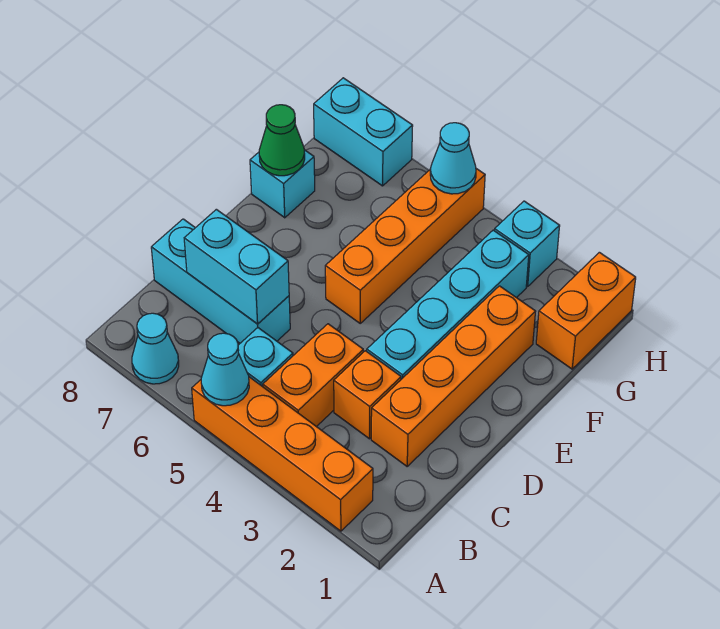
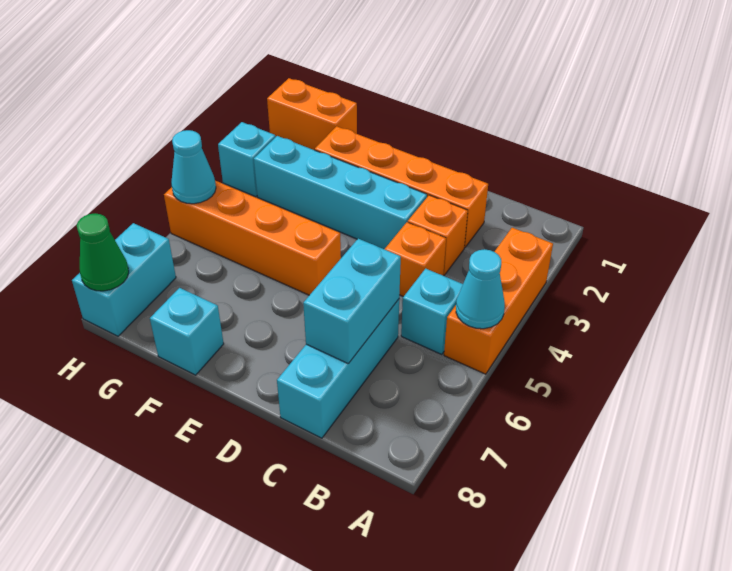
orange brick A2:A5 level 1 -> orange brick A3:A5 level 1
cyan cone A7 level 1 -> none
orange brick B4:C4 level 1 -> orange brick C4 level 1
green cone F8 level 2 -> green cone H8 level 2

